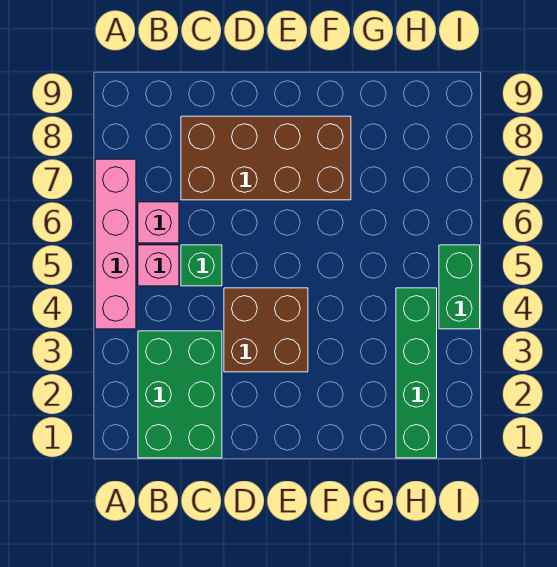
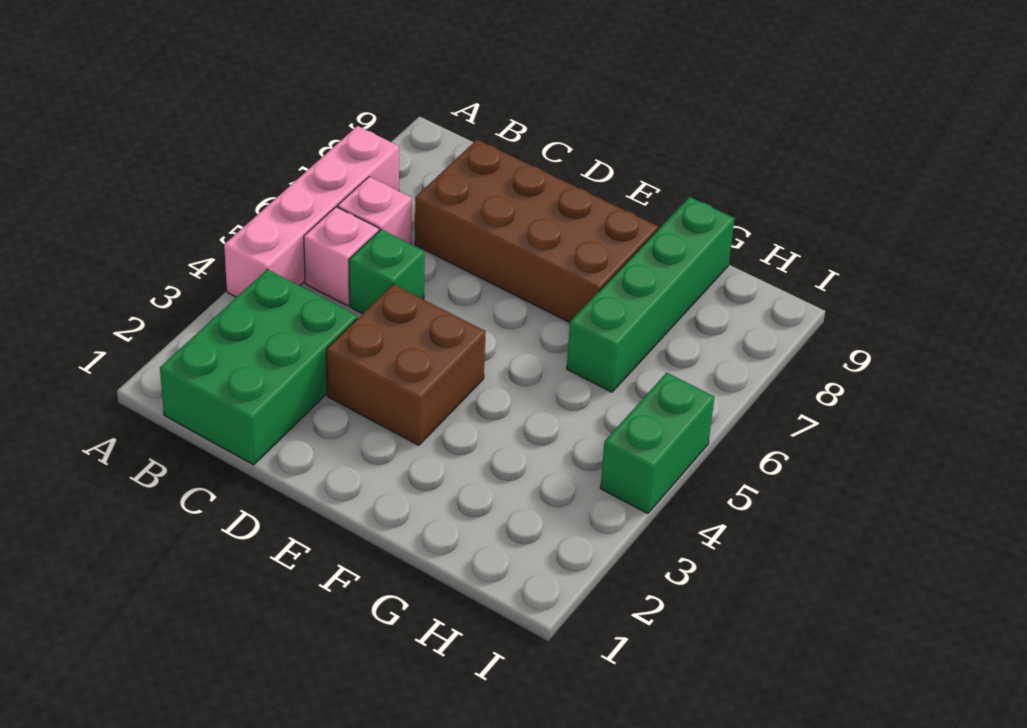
green brick H1:H4 level 1 -> green brick G6:G9 level 1

